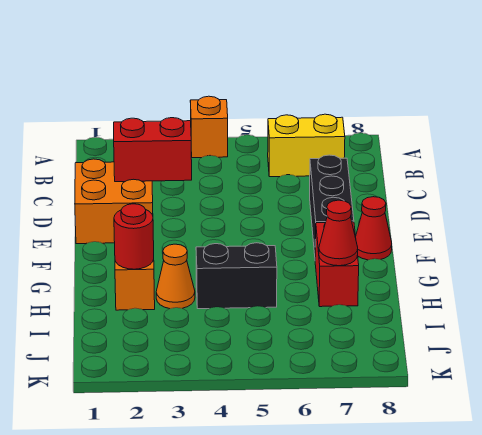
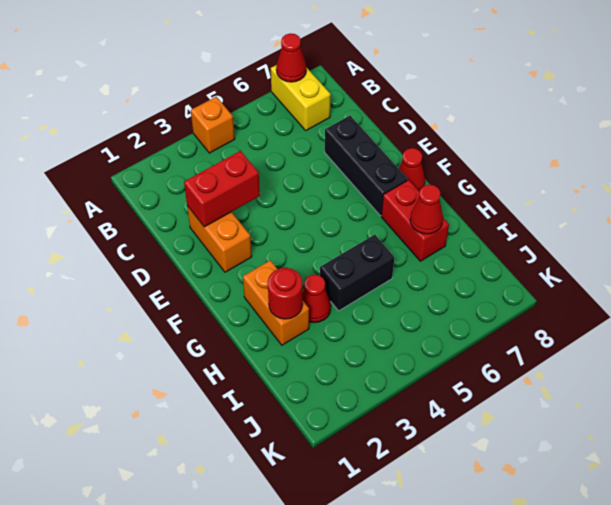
none -> red cone A7 level 2
yellow brick B6:B7 level 1 -> yellow brick A7:B7 level 1
orange brick D1:E2 level 1 -> orange brick D2:E2 level 1
orange cone H3 level 1 -> red cone H3 level 1

